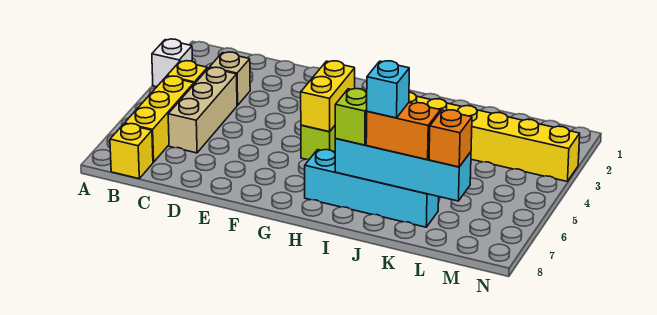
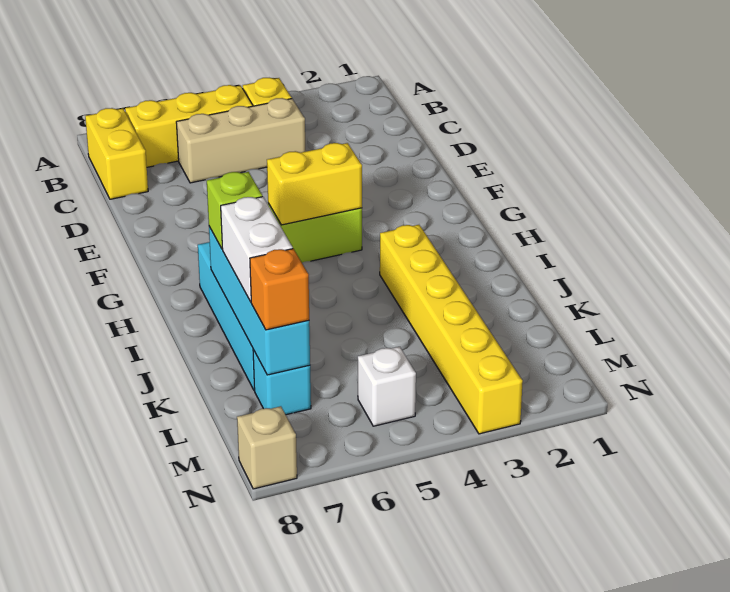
white brick A3 level 1 -> white brick M5 level 1
yellow brick B8 level 1 -> yellow brick B8:C8 level 1
tan brick C3 level 1 -> tan brick N8 level 1
orange brick J7:K7 level 3 -> white brick J7:K7 level 3
cyan brick J7 level 4 -> cyan brick L7 level 1

